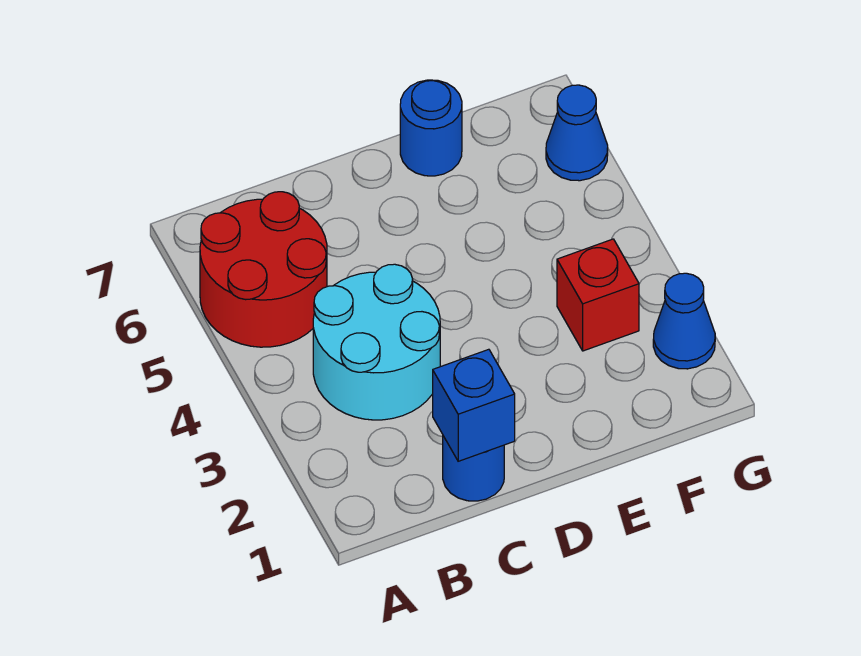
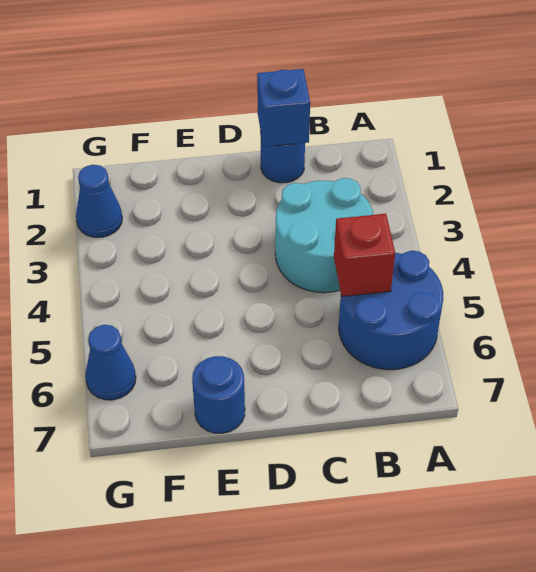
red round brick A5:B6 level 1 -> blue round brick A5:B6 level 1
red brick F3 level 1 -> red brick B5 level 2

